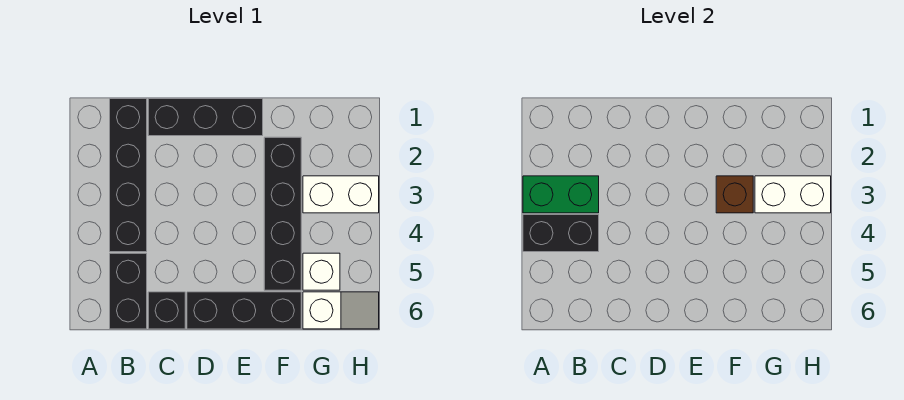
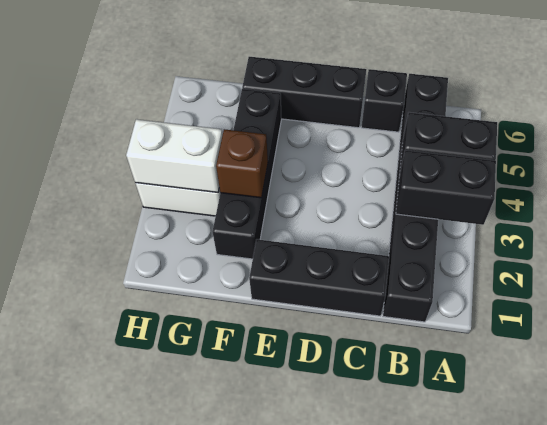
green brick A3:B3 level 2 -> black brick A3:B3 level 2
white brick G5 level 1 -> none
white slope G6:H6 level 1 top G -> none

